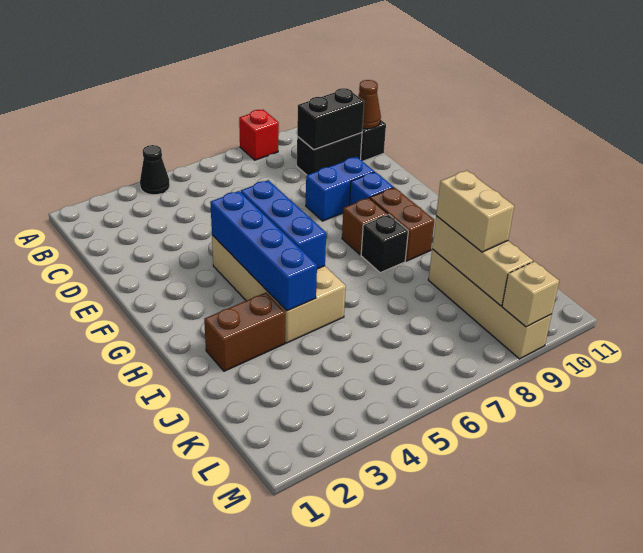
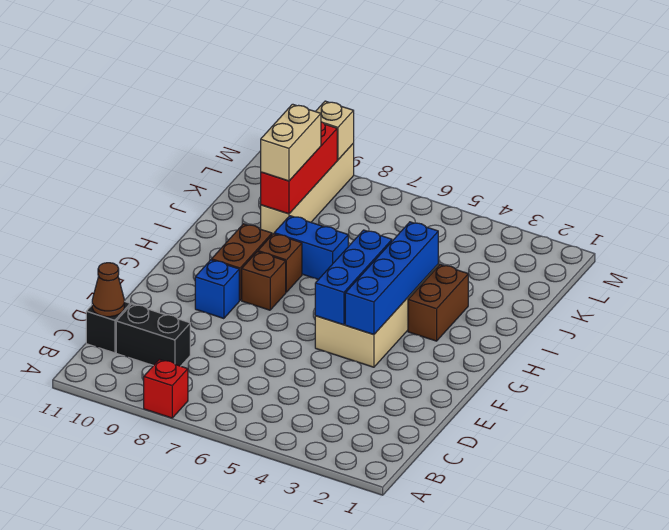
black cone A4 level 1 -> none
black brick C9:C10 level 2 -> none
blue brick E8:E9 level 1 -> blue brick I7:I8 level 1
black brick H8 level 1 -> brown brick H8 level 1
brown brick I2:I3 level 1 -> brown brick H3:I3 level 1
tan brick J9:L9 level 2 -> red brick J9:L9 level 2

